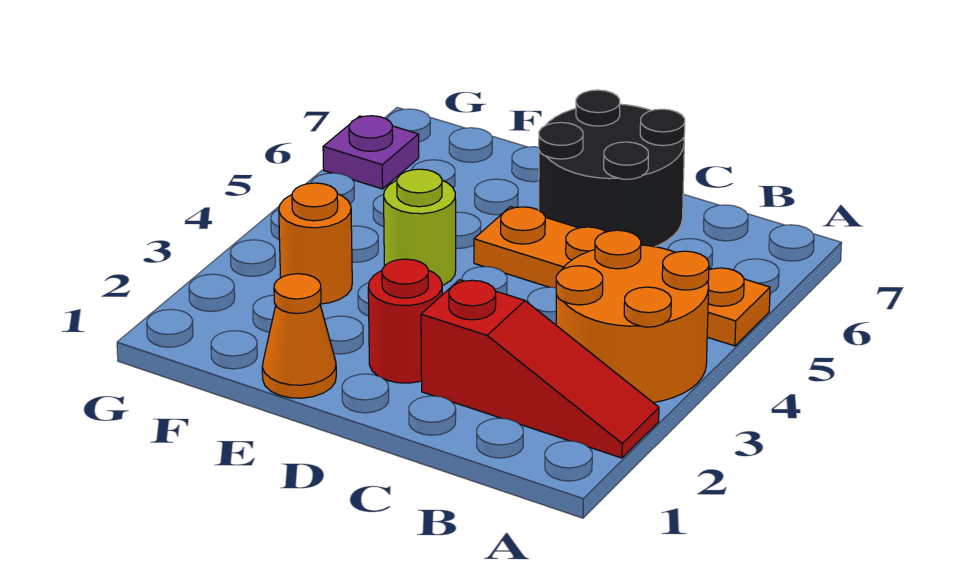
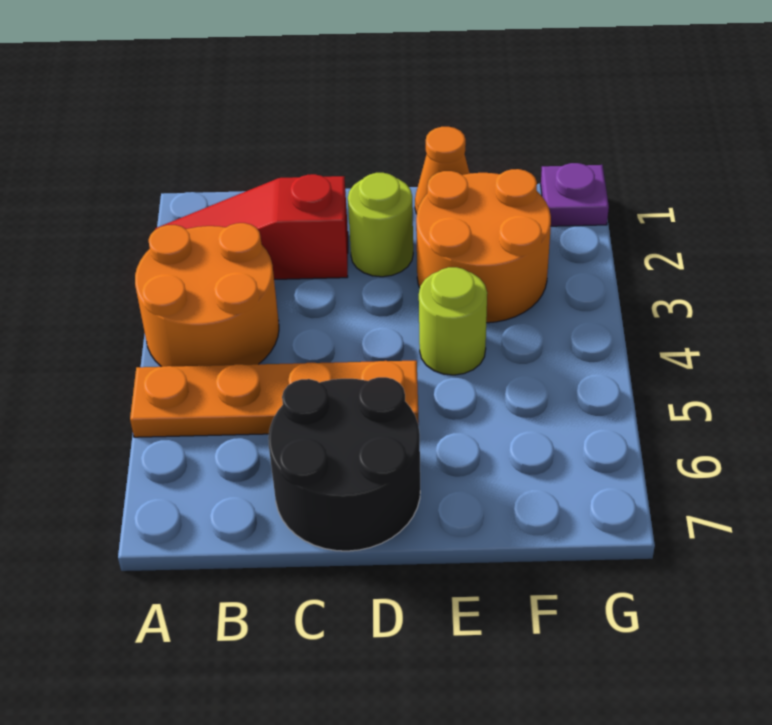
red round brick D2 level 1 -> lime round brick D2 level 1
orange round brick F3 level 1 -> orange round brick E2:F3 level 1
purple plate G6 level 1 -> purple plate G1 level 1

